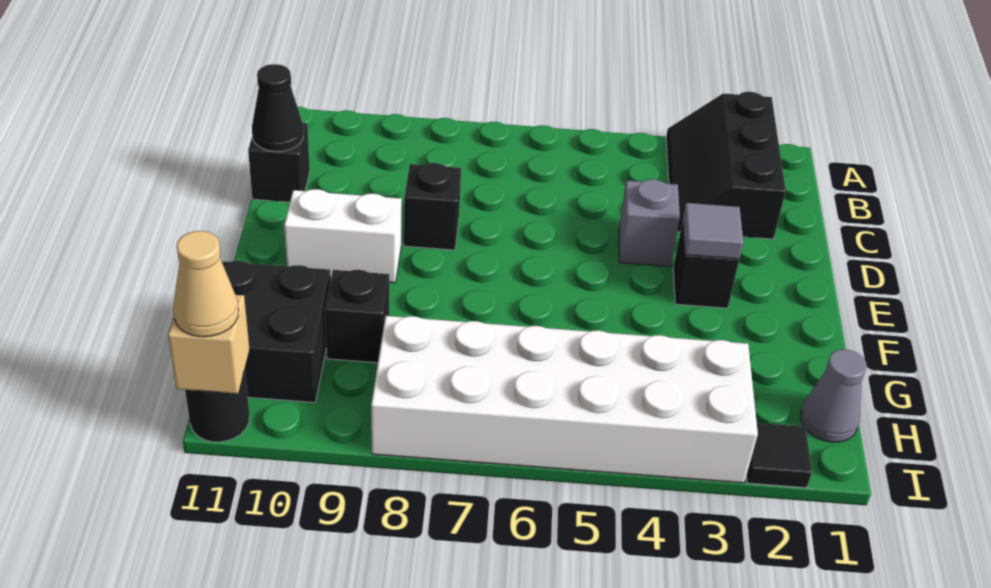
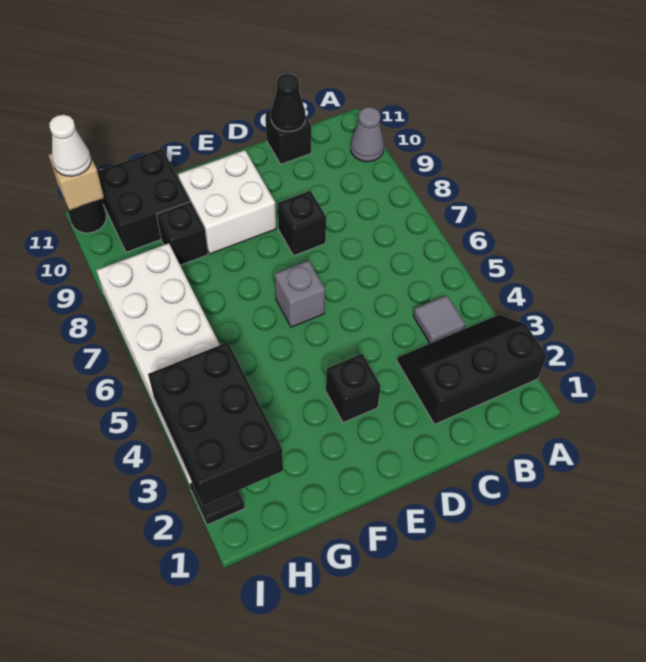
grey brick D4 level 1 -> grey brick E6 level 1
grey tile E3 level 2 -> grey tile B4 level 1
white brick E9:E10 level 1 -> white brick E9:F10 level 1
grey cone H1 level 1 -> grey cone A10 level 1
none -> black brick H2:I4 level 2
tan cone I11 level 3 -> white cone I11 level 3

